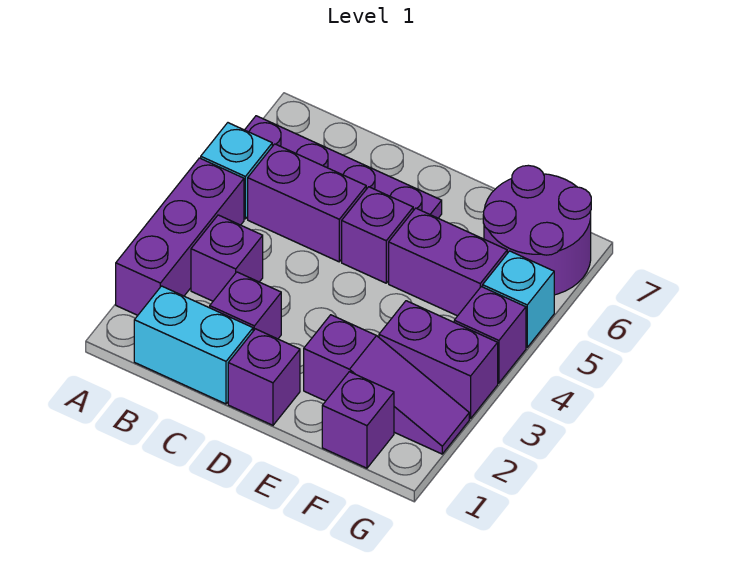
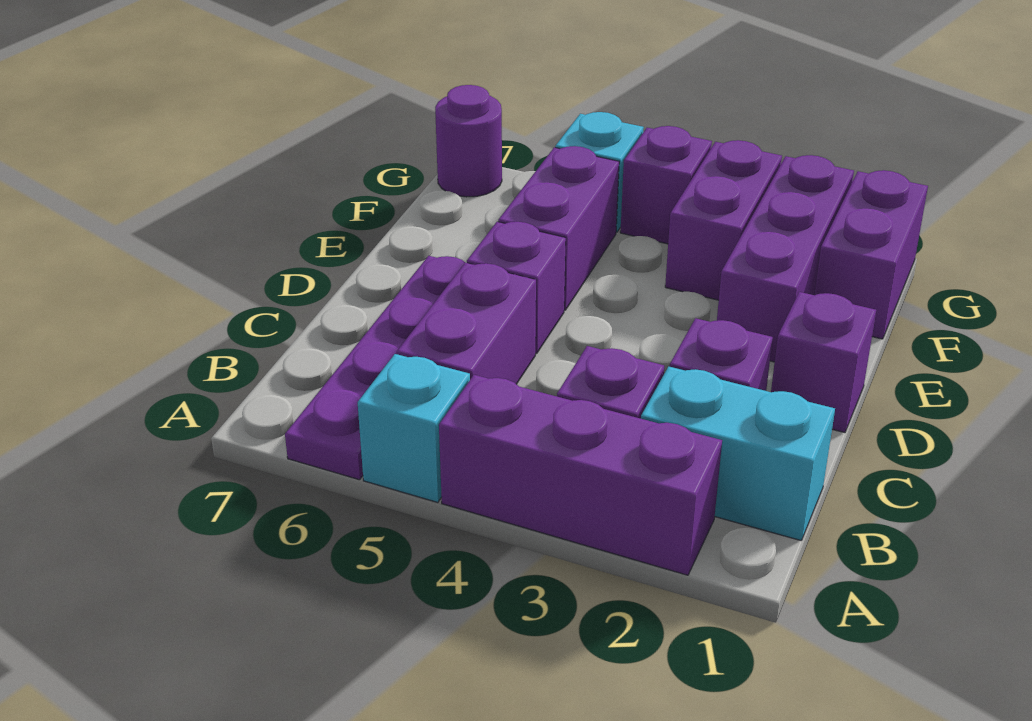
cyan brick B1:C1 level 1 -> cyan brick B1:B2 level 1
purple slope E2:G2 level 1 top E -> purple brick E2:G2 level 1
purple brick F1 level 1 -> purple brick F1:G1 level 1
purple round brick F6:G7 level 1 -> purple round brick G7 level 1

